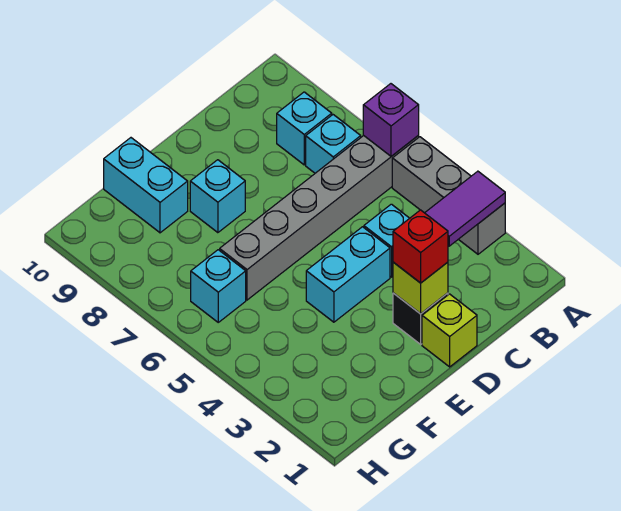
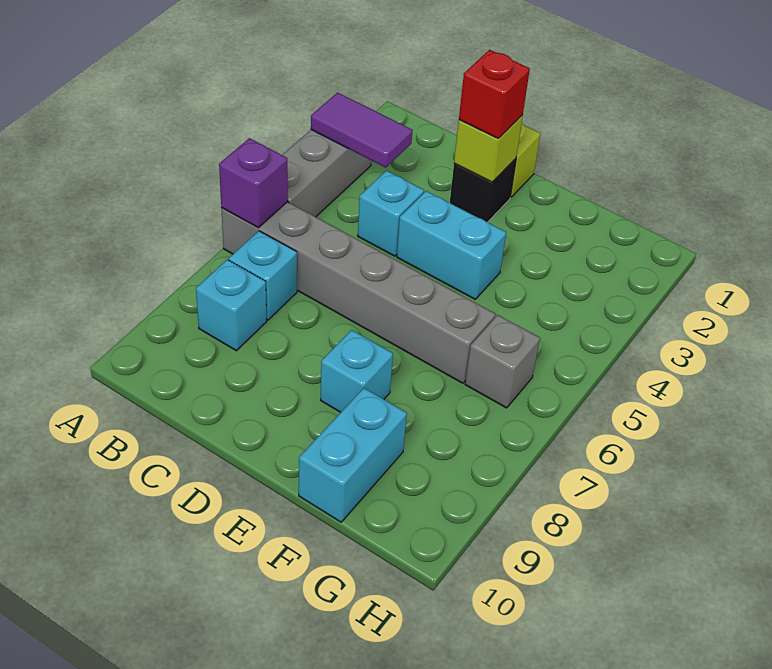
cyan brick G6 level 1 -> grey brick G6 level 1

